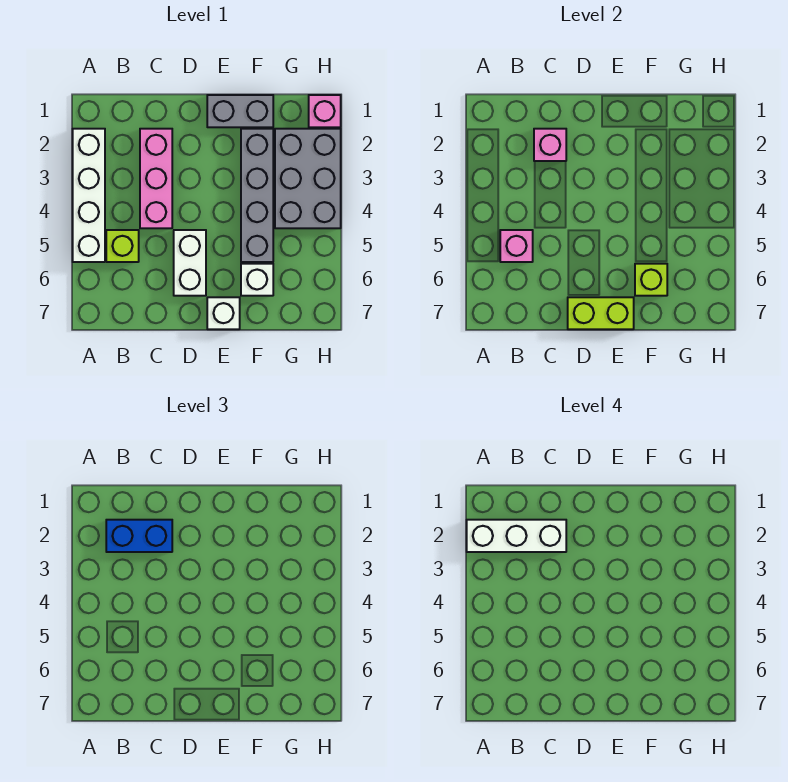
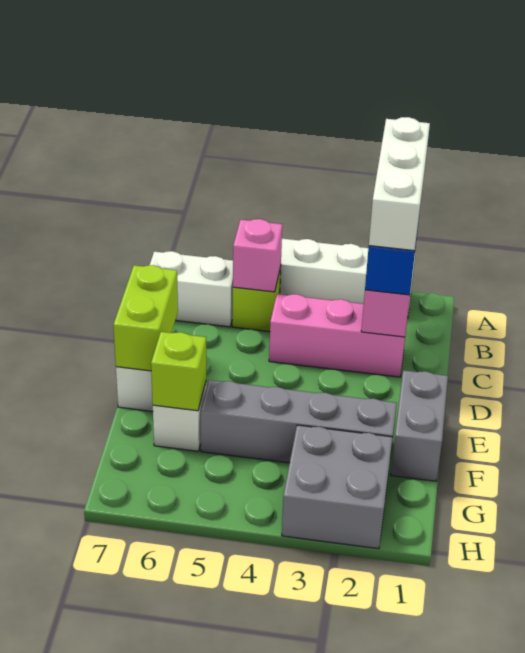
white brick D5:D6 level 1 -> white brick B6:B7 level 1
grey brick G2:H4 level 1 -> grey brick G2:H3 level 1
pink brick H1 level 1 -> none

